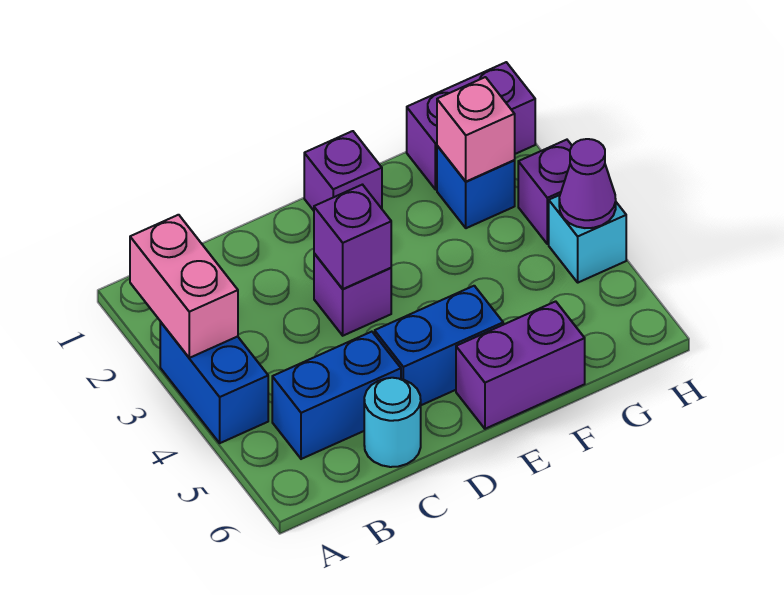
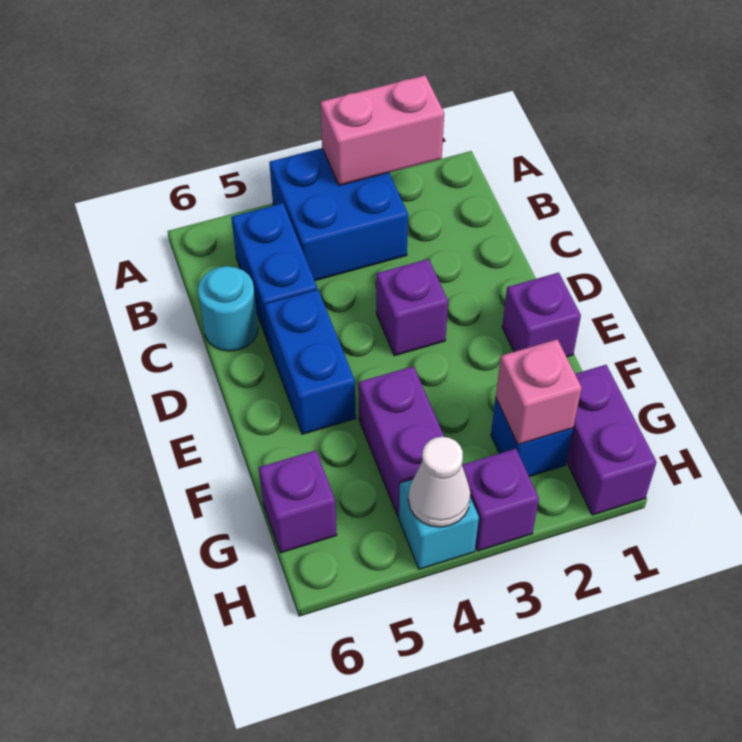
blue brick A3:A4 level 1 -> blue brick A3:B4 level 1
purple brick D3 level 2 -> purple brick G6 level 1
purple brick E6:F6 level 1 -> purple brick F4:G4 level 1
purple cone H4 level 2 -> white cone H4 level 2

